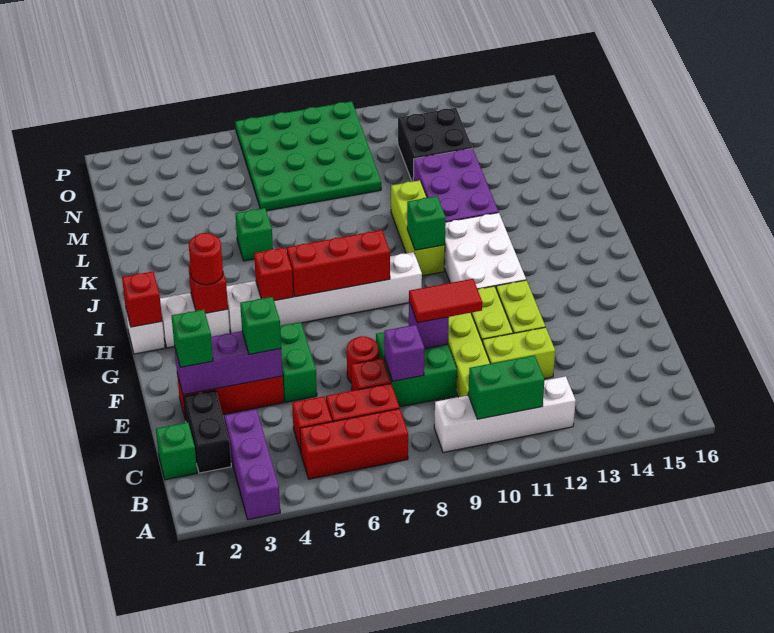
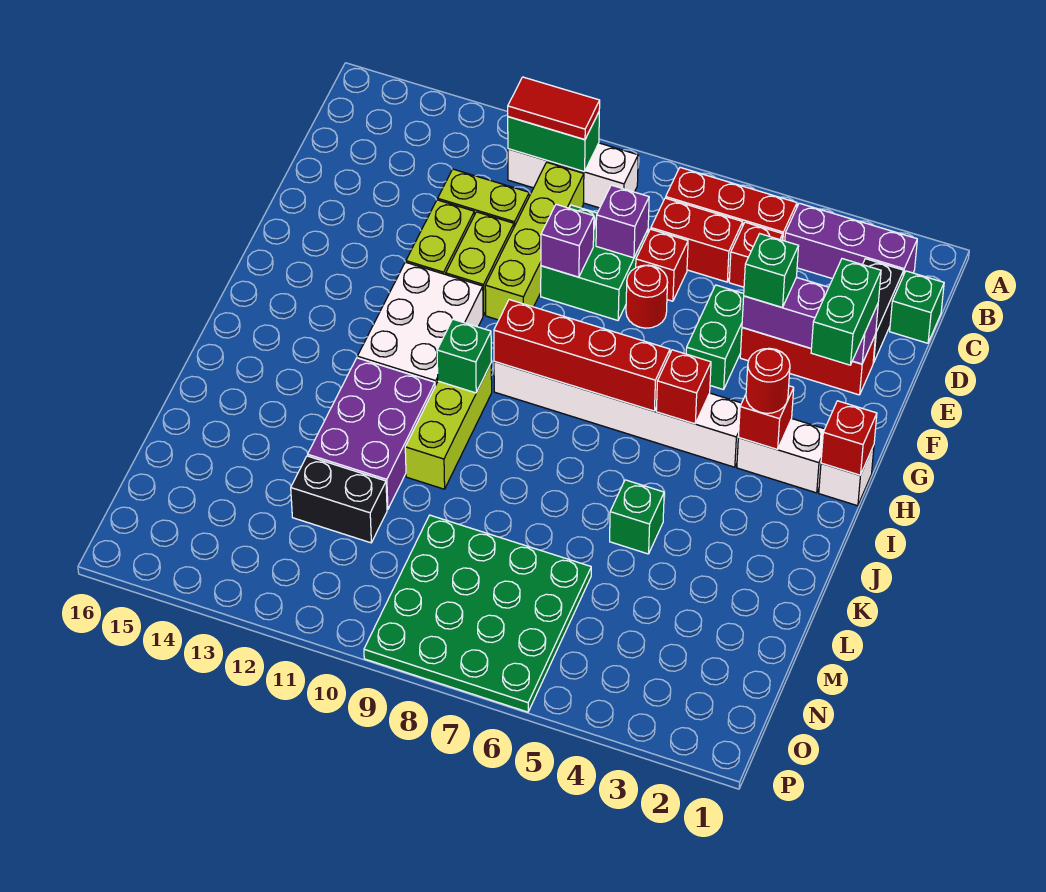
purple brick A3:C3 level 1 -> purple brick B2:B4 level 1
white brick B9:B12 level 1 -> white brick B9:B11 level 1
green brick E2 level 3 -> green brick E2:F2 level 3
red tile E9:E10 level 3 -> red tile B10:B11 level 3
red brick H6:H8 level 2 -> red brick H6:H9 level 2
black brick M11:N12 level 1 -> black brick M11:M12 level 1

